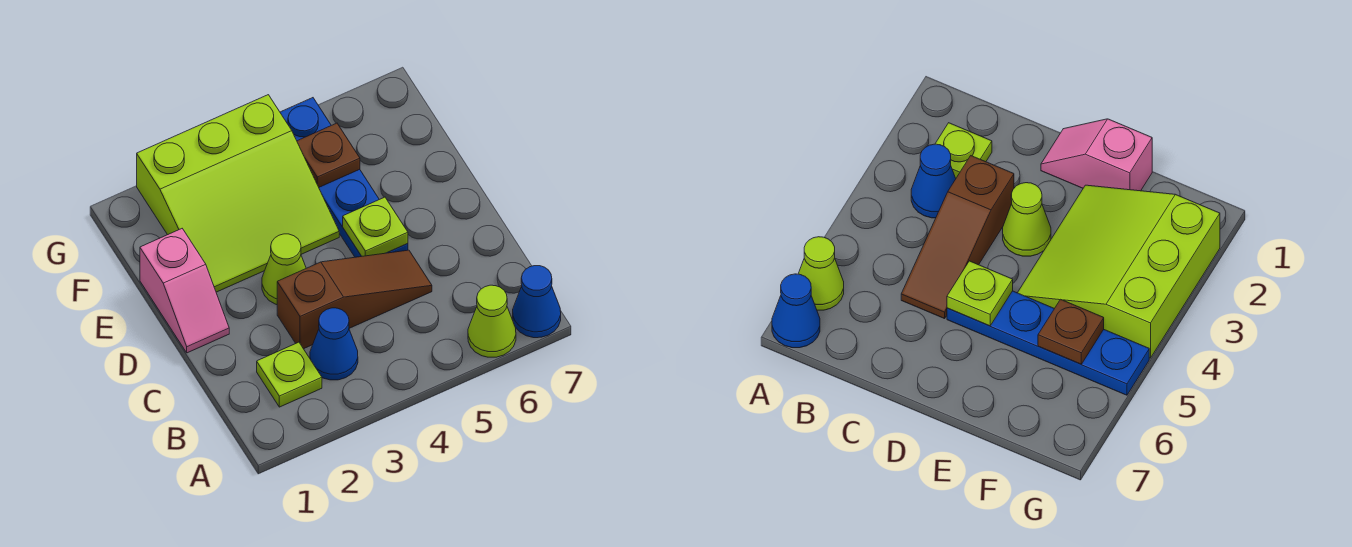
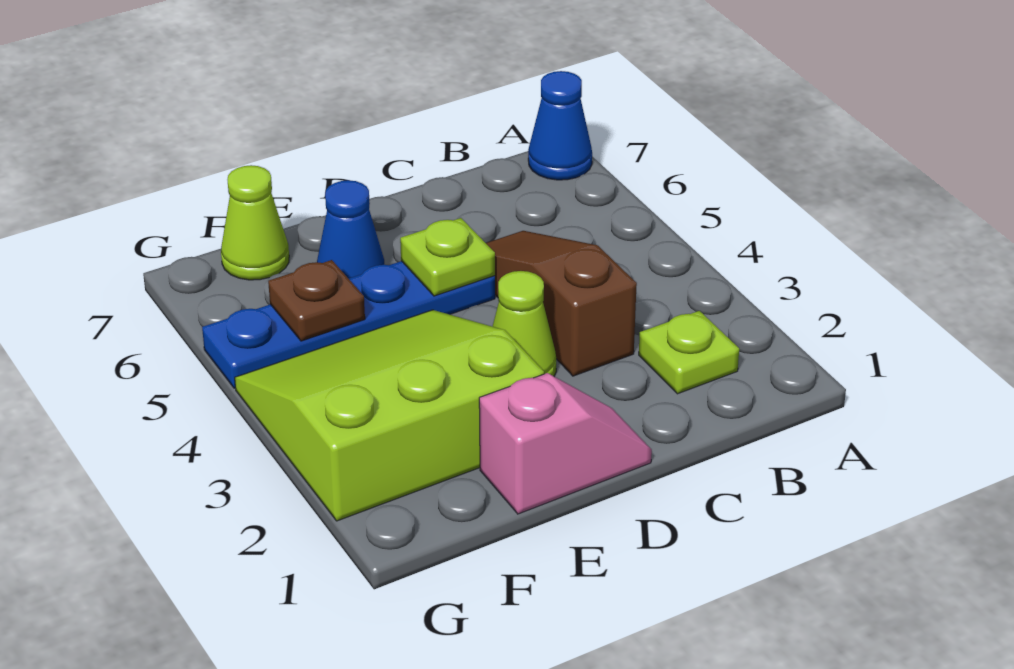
lime cone A6 level 1 -> lime cone F7 level 1
blue cone B3 level 1 -> blue cone E6 level 1
lime slope E2:G4 level 1 top G -> lime slope E2:G4 level 1 top 2

